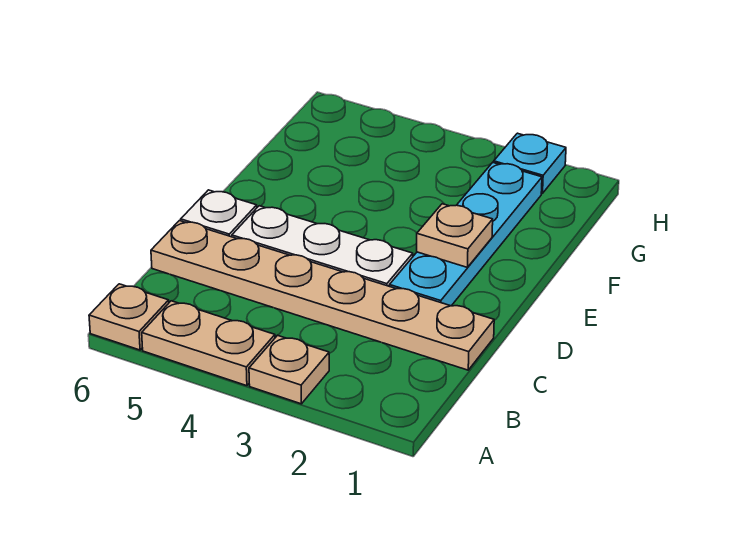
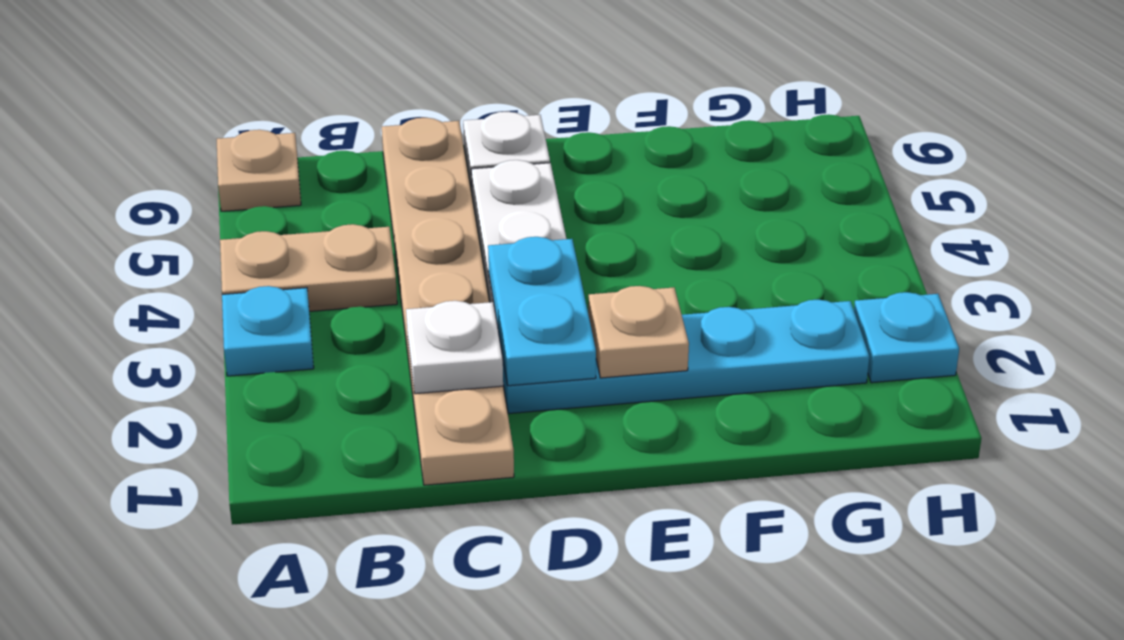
tan plate A3 level 1 -> cyan plate A3 level 1
tan plate A4:A5 level 1 -> tan plate A4:B4 level 1
none -> white plate C2 level 2
none -> cyan plate D2:D3 level 2

